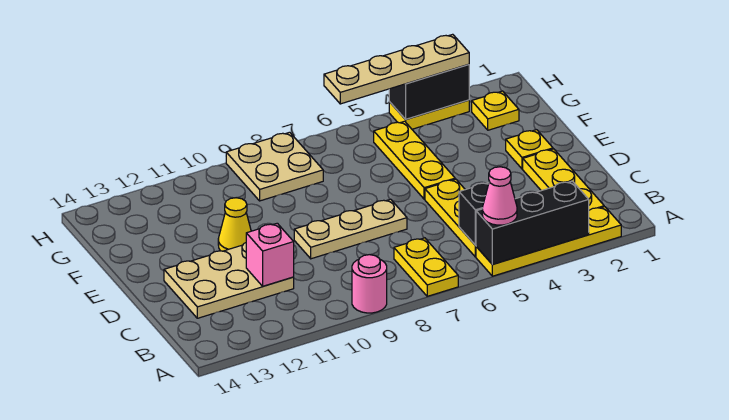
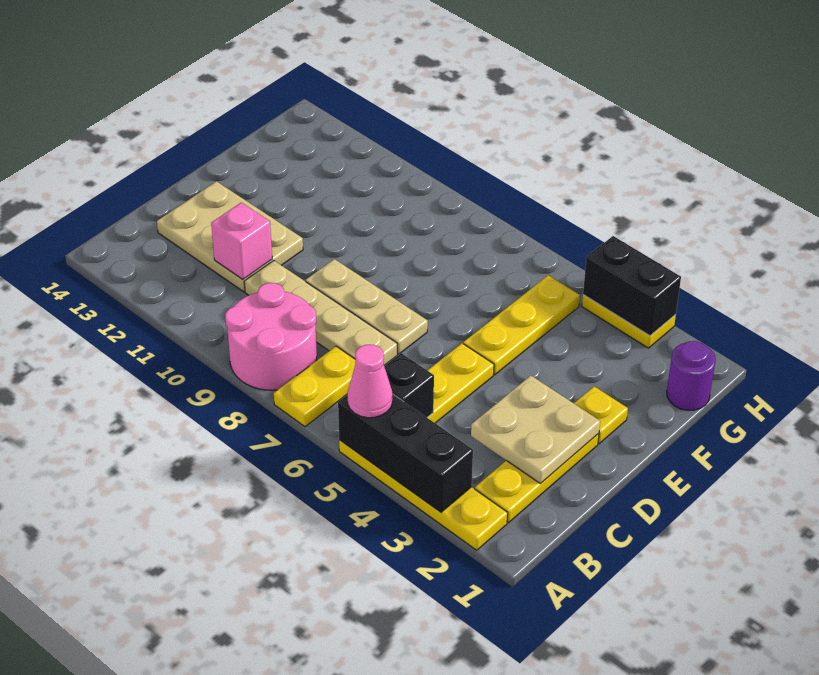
pink round brick A9 level 1 -> pink round brick A8:B9 level 1
yellow cone E11 level 1 -> none
none -> purple round brick G1 level 1
yellow plate G2 level 1 -> none
tan plate G8:H9 level 1 -> tan plate C2:D3 level 2
tan plate H3:H6 level 3 -> tan plate C7:C10 level 1

